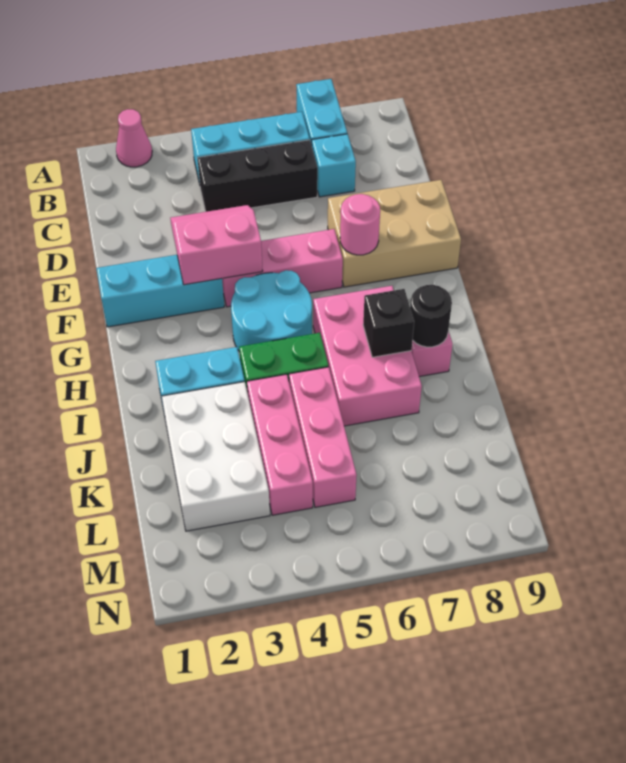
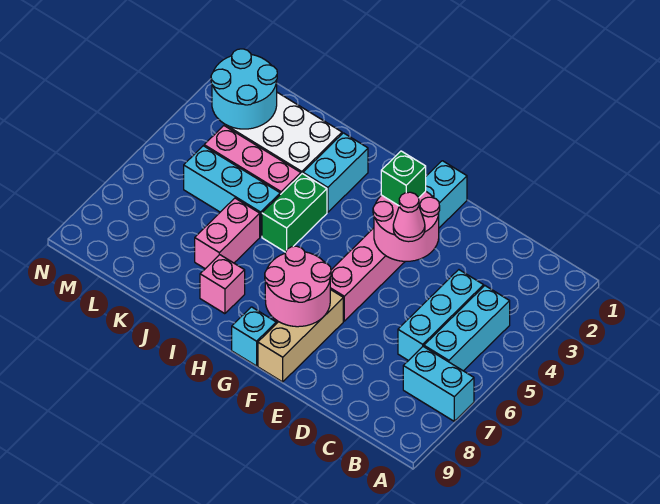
pink cone A2 level 1 -> pink cone E4 level 3
black brick C4:C6 level 1 -> cyan brick C4:C6 level 1
cyan brick C7 level 1 -> cyan brick G9 level 1
pink slope E3:F4 level 2 top F -> pink round brick E3:F4 level 2
tan brick E7:F9 level 1 -> tan brick F7:F9 level 1
none -> green brick F3 level 3
pink round brick F7 level 2 -> pink round brick F7:G8 level 2
cyan round brick G4:H5 level 1 -> cyan round brick L2:M3 level 2
pink brick H6:J7 level 1 -> pink brick J6:J7 level 1
black brick I7 level 2 -> none
black round brick I8 level 2 -> none
pink brick J5:L5 level 1 -> cyan brick J5:L5 level 1

